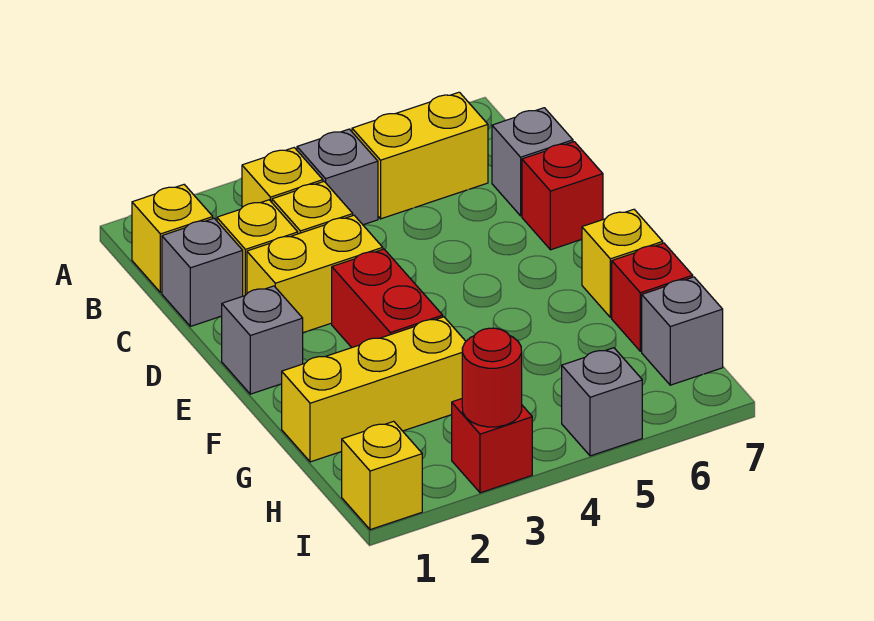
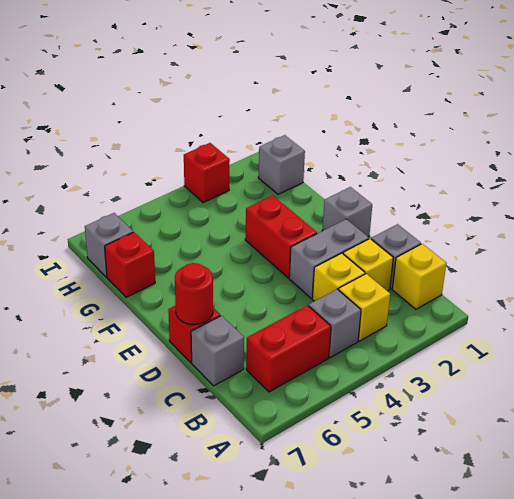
yellow brick B5:B6 level 1 -> red brick B5:B6 level 1
yellow brick D2:D3 level 1 -> grey brick D2:D3 level 1
yellow brick F7 level 1 -> none
yellow brick G1:G3 level 1 -> none
yellow brick I1 level 1 -> none
red round brick I3 level 2 -> red round brick D7 level 2
grey brick I5 level 1 -> grey brick H1 level 1

